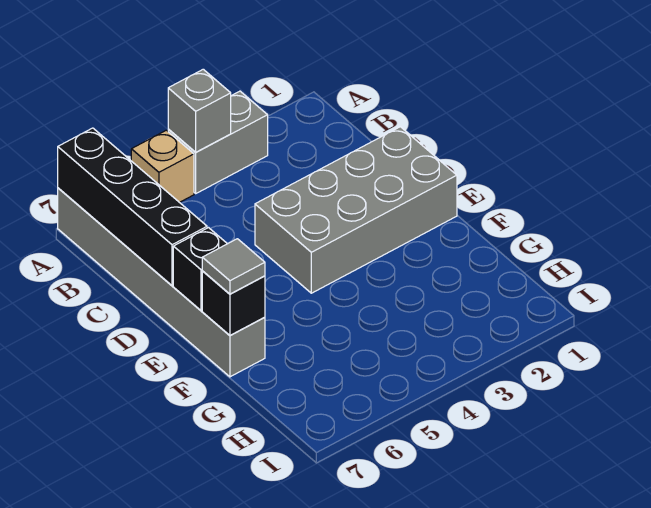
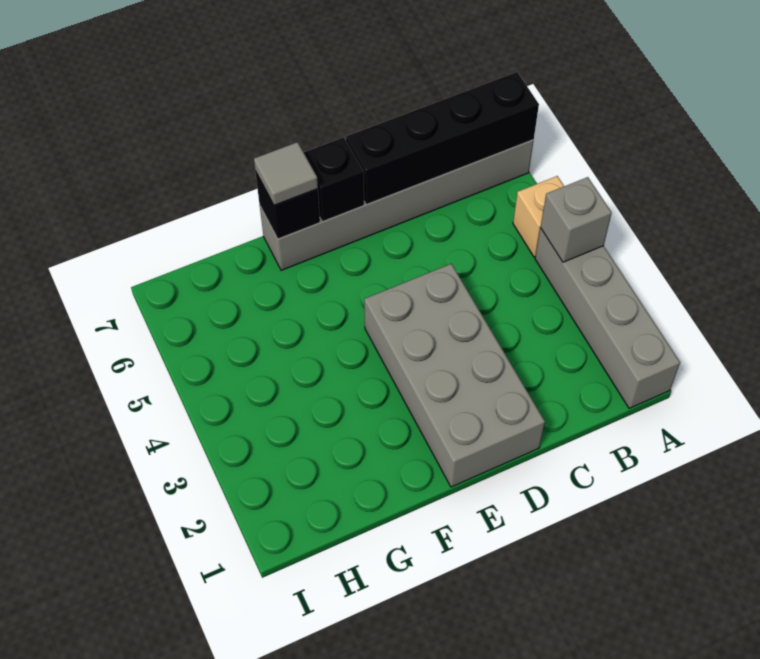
grey brick A3:A4 level 1 -> grey brick A1:A4 level 1

